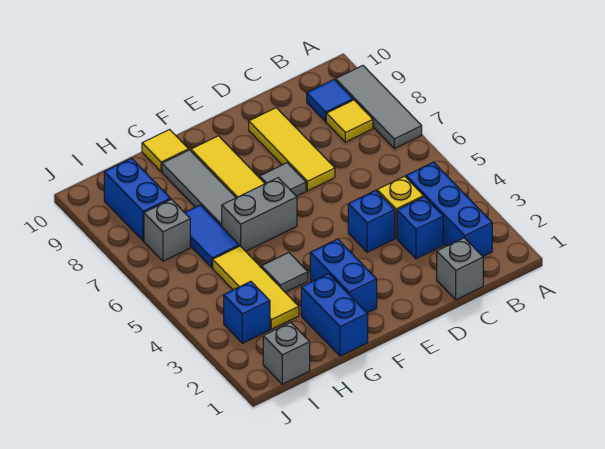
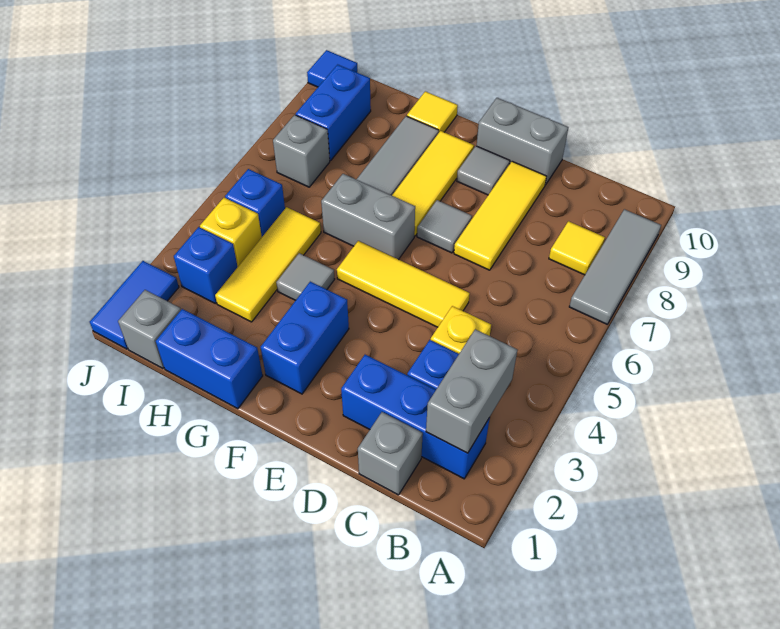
blue brick B2:B4 level 1 -> blue brick B2:D2 level 1
none -> grey brick B2:B3 level 2
blue tile B9 level 1 -> blue tile J10 level 1
blue brick D4 level 1 -> blue brick I5 level 1
none -> yellow tile D5:F5 level 1
none -> grey brick D10:E10 level 1
none -> grey tile E9 level 1
blue brick G1:G2 level 1 -> blue brick G1:H1 level 1
blue tile H6:H7 level 1 -> blue tile J1:J2 level 1
none -> yellow brick I4 level 1

